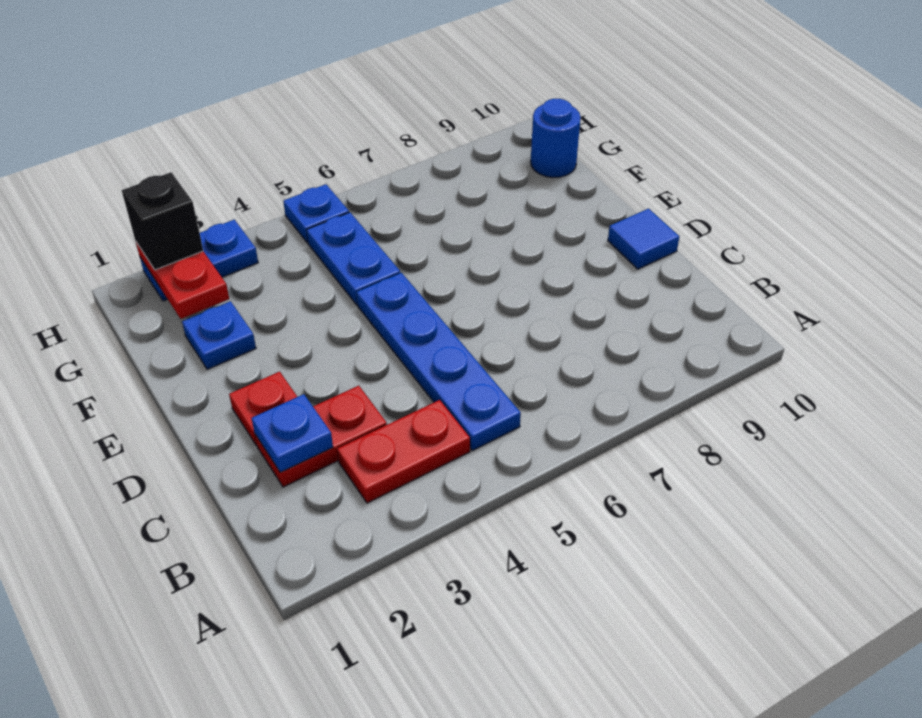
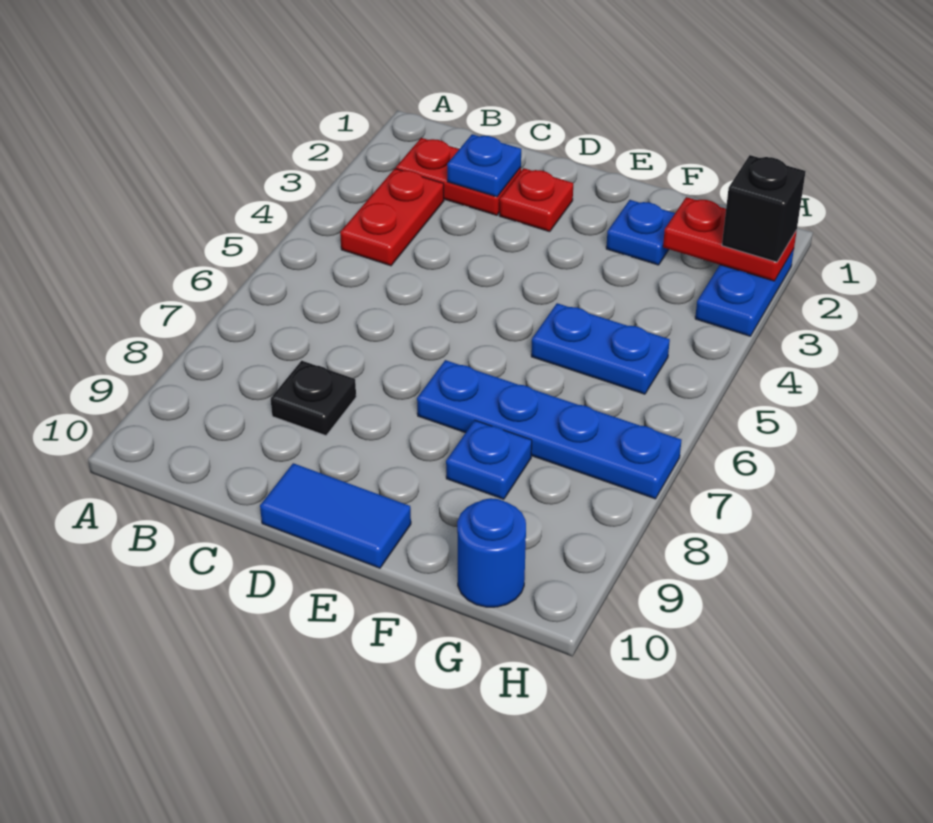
blue plate B5:E5 level 1 -> blue plate E7:H7 level 1
red plate C2:C3 level 1 -> red plate B2:C2 level 1
none -> black plate C8 level 1
blue tile D10 level 1 -> blue tile D10:E10 level 1
blue plate H5 level 1 -> blue plate F8 level 1

